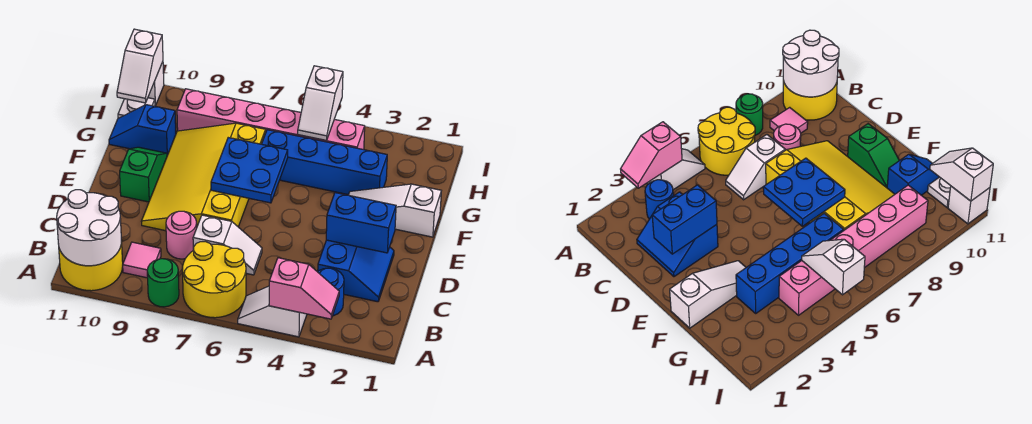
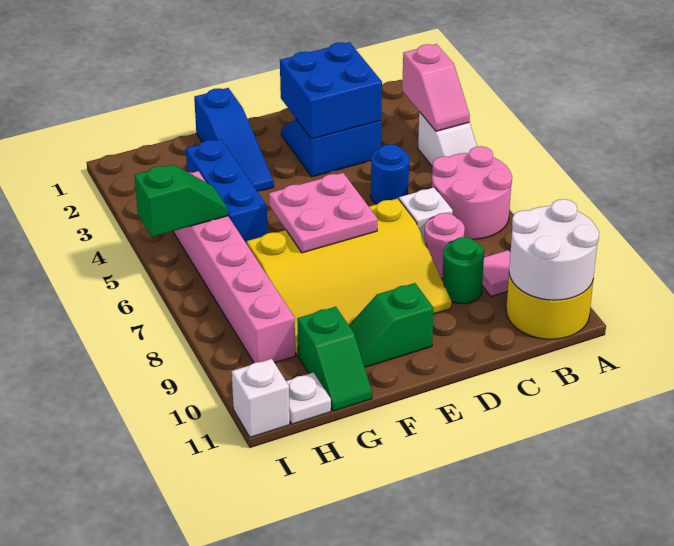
pink slope A3:A4 level 2 top 4 -> pink slope A3:A4 level 2 top 3
yellow round brick A6:B7 level 1 -> pink round brick A6:B7 level 1
green round brick A8 level 1 -> green round brick C9 level 1
blue round brick B3 level 1 -> blue round brick C5 level 1
blue brick D2:D3 level 2 -> blue brick C2:D3 level 2
blue plate E6:F7 level 2 -> pink plate E6:F7 level 2
white slope F1:F3 level 1 top 1 -> blue slope F1:F3 level 1 top 1
blue brick G3:G6 level 1 -> blue brick G3:G5 level 1
blue slope G10:G11 level 1 top 10 -> green slope G10:G11 level 1 top 10
white slope H5:I5 level 2 top I -> green slope H5:I5 level 2 top I
white slope H11:I11 level 2 top I -> none

